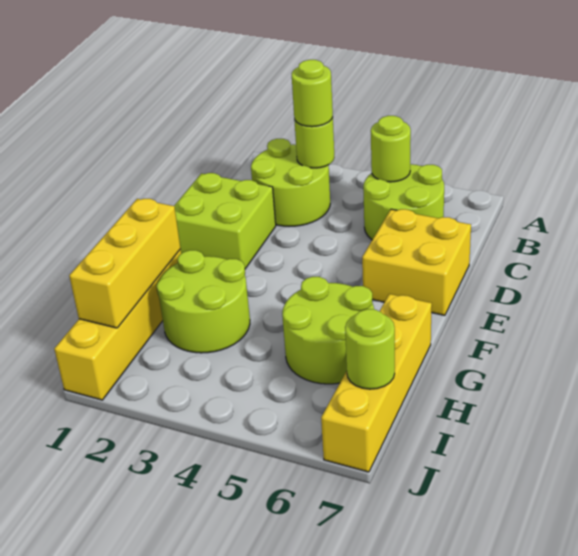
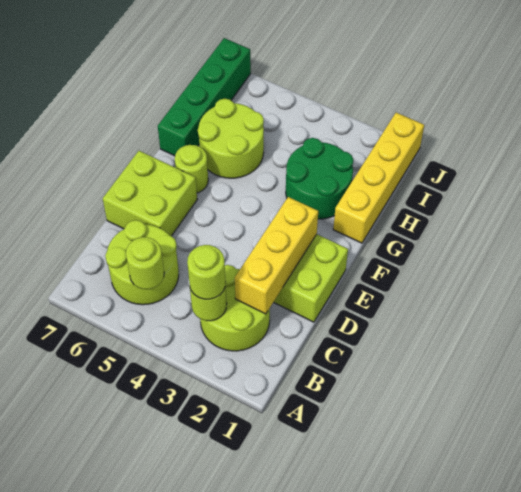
yellow brick D6:E7 level 1 -> lime brick D6:E7 level 1
yellow brick G1:I1 level 2 -> yellow brick C2:E2 level 2
lime round brick G2:H3 level 1 -> green round brick G2:H3 level 1
yellow brick G7:J7 level 1 -> green brick G7:J7 level 1
lime round brick I7 level 2 -> lime round brick F6 level 1

